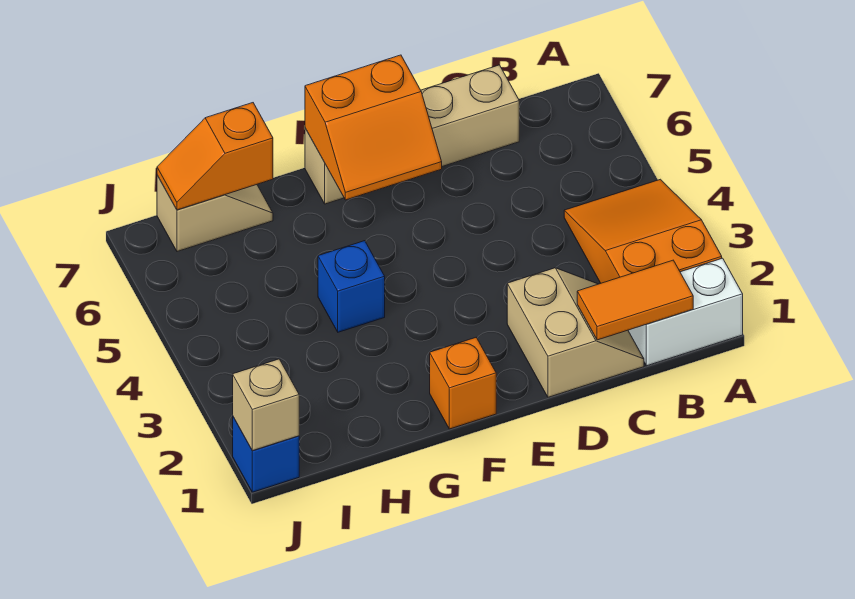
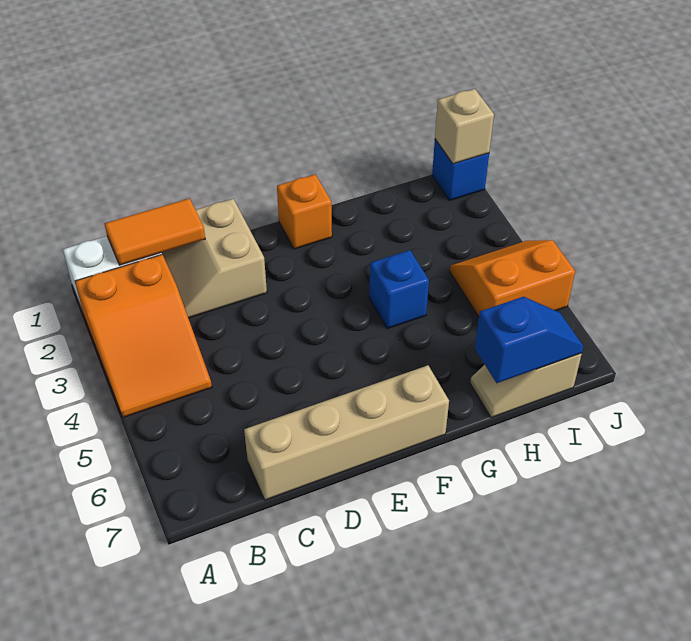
orange slope E6:F7 level 2 top 7 -> orange slope I4:J5 level 1 top 5
orange slope H7:I7 level 2 top H -> blue slope H7:I7 level 2 top H

